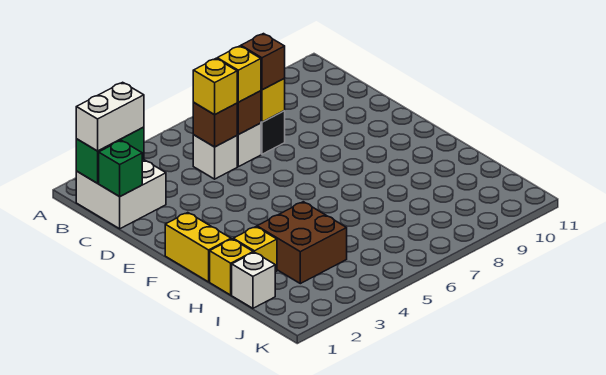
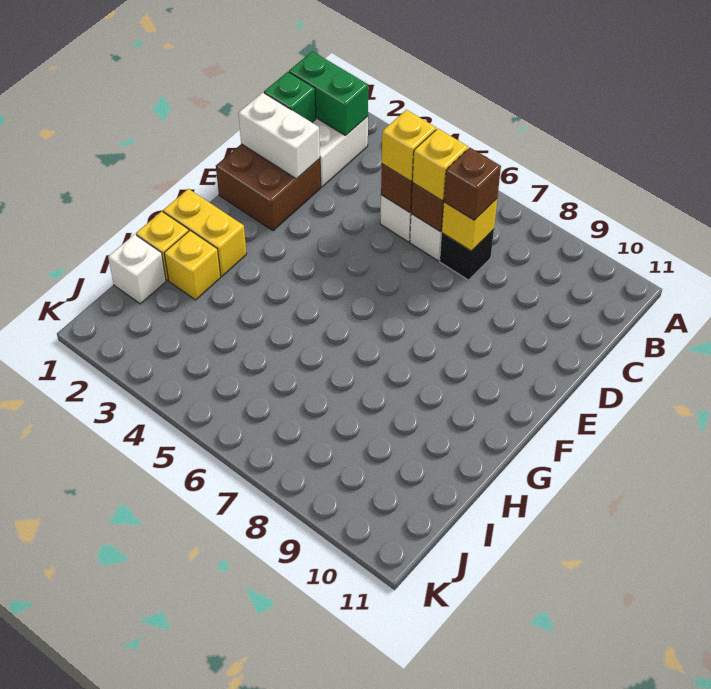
white brick B1:B2 level 3 -> white brick D1:D2 level 2
yellow brick F1:G1 level 1 -> yellow brick G1:G2 level 1
brown brick H3:I4 level 1 -> brown brick D1:E2 level 1

